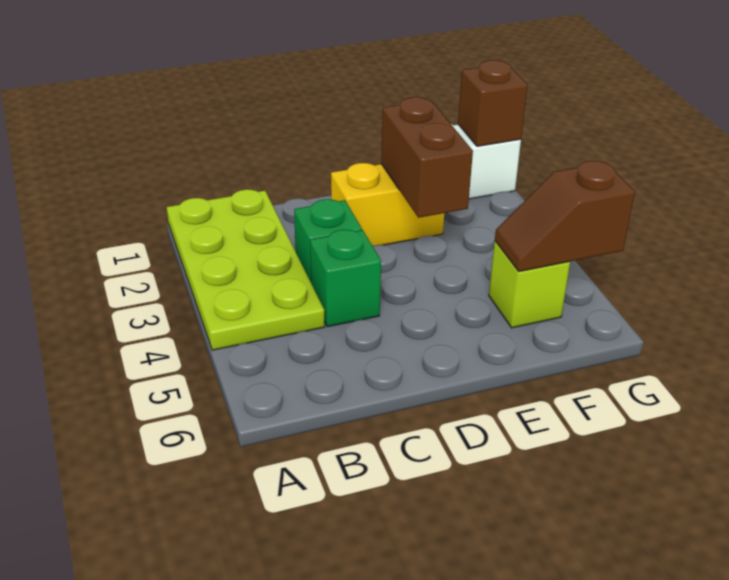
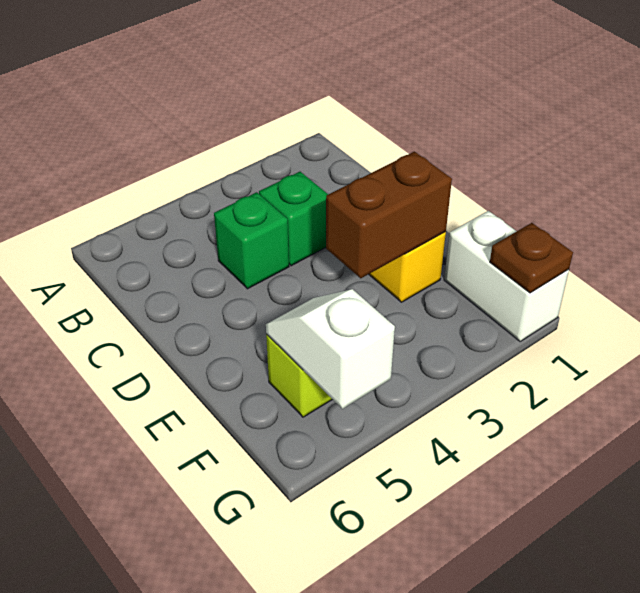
lime plate A1:B4 level 1 -> none
brown slope F5:G5 level 2 top G -> white slope F5:G5 level 2 top G
brown brick G1 level 2 -> brown plate G1 level 2

